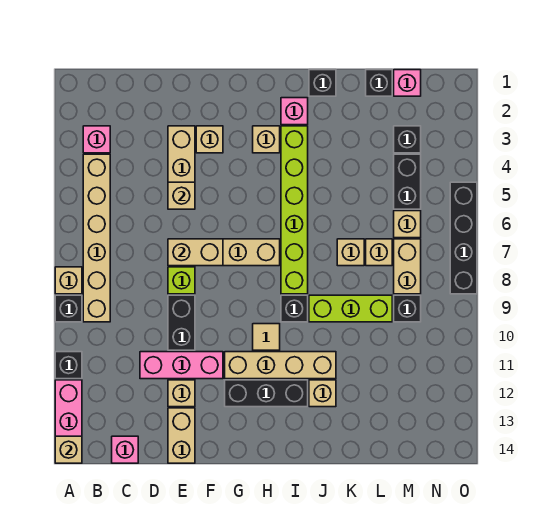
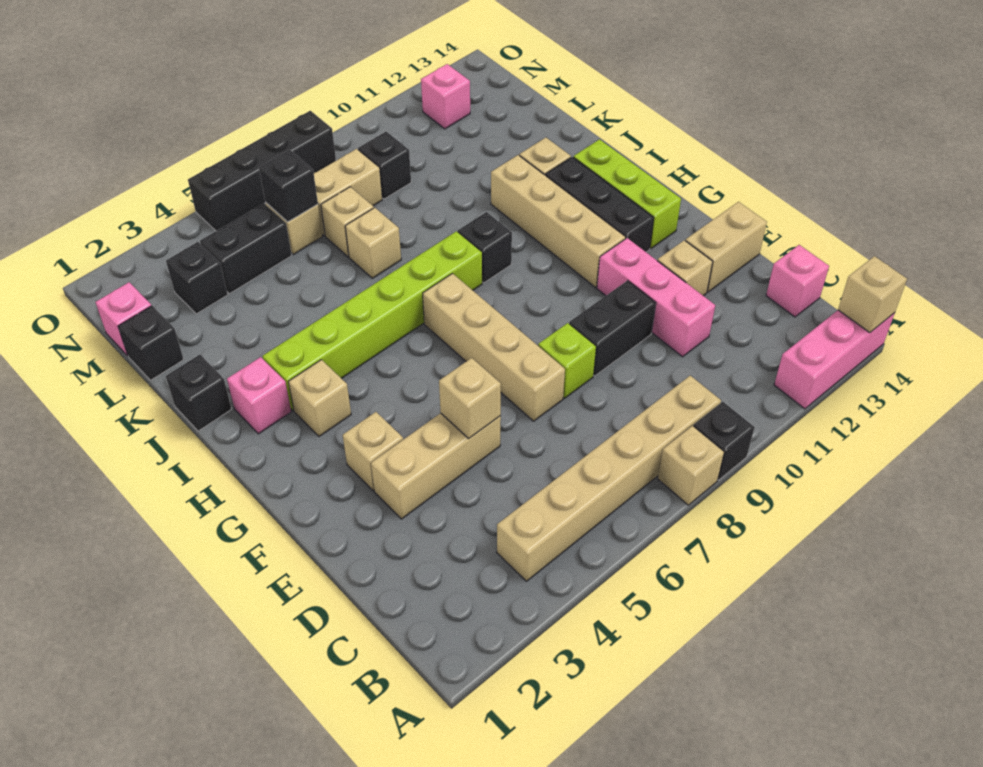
black brick A11 level 1 -> black brick M6 level 2
pink brick B3 level 1 -> pink brick N12 level 1
tan brick E7:F7 level 2 -> none
tan tile H10 level 1 -> none
lime brick J9:L9 level 1 -> lime brick G13:I13 level 1

